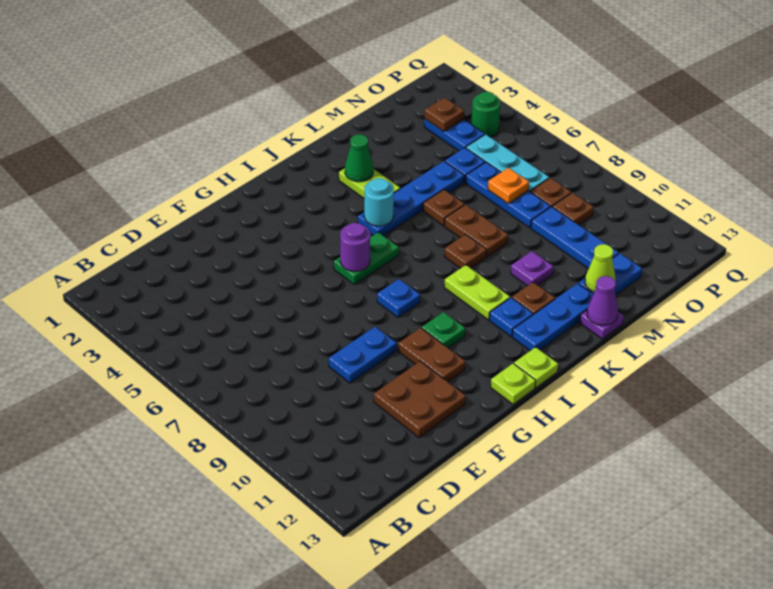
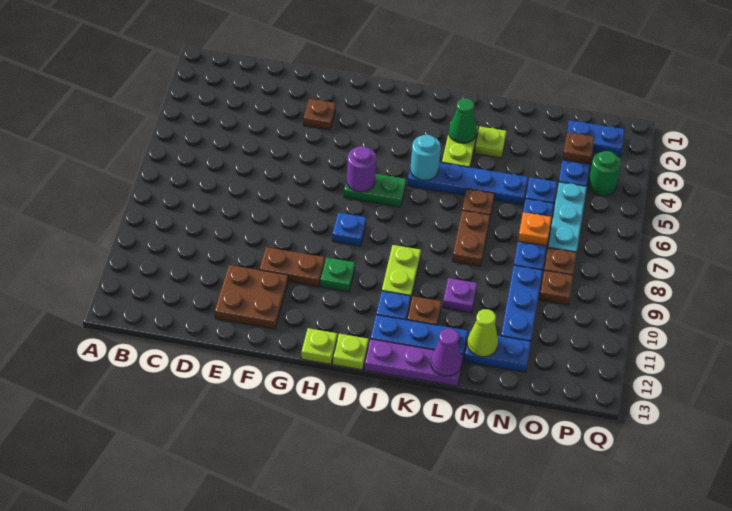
blue plate E9:F9 level 1 -> blue plate O2:P2 level 1
brown plate G10:G11 level 1 -> brown plate F10:G10 level 1
brown plate K8 level 1 -> brown plate F3 level 1
none -> lime plate L3 level 1
purple plate L13 level 1 -> purple plate J13:L13 level 1

